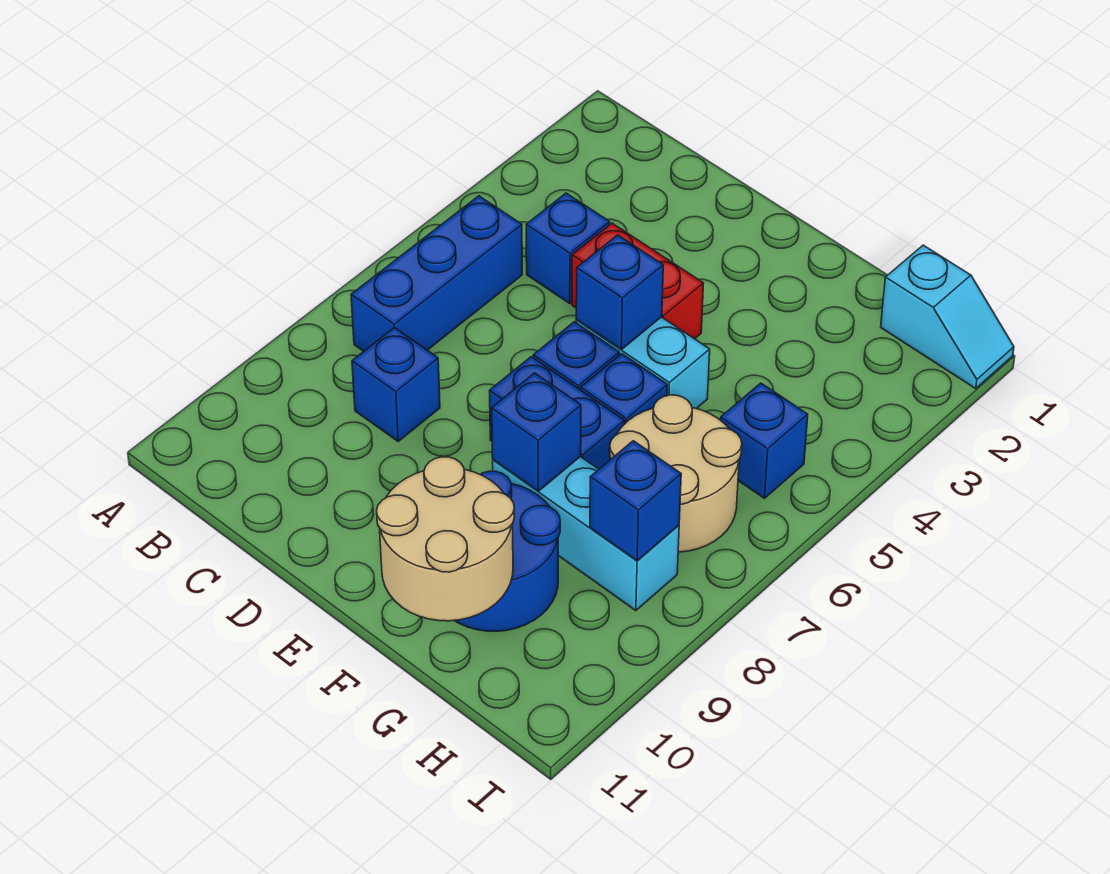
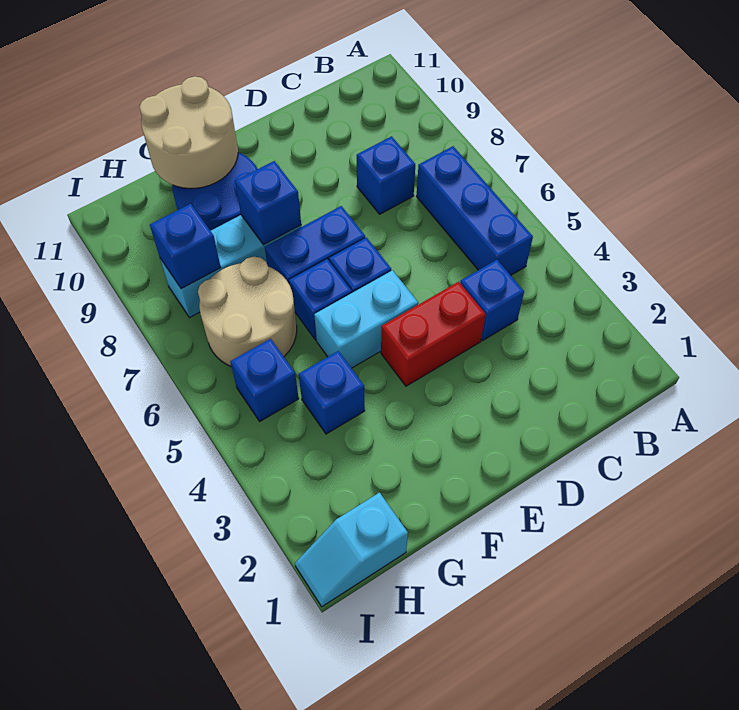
blue brick E5 level 2 -> blue brick G4 level 1

